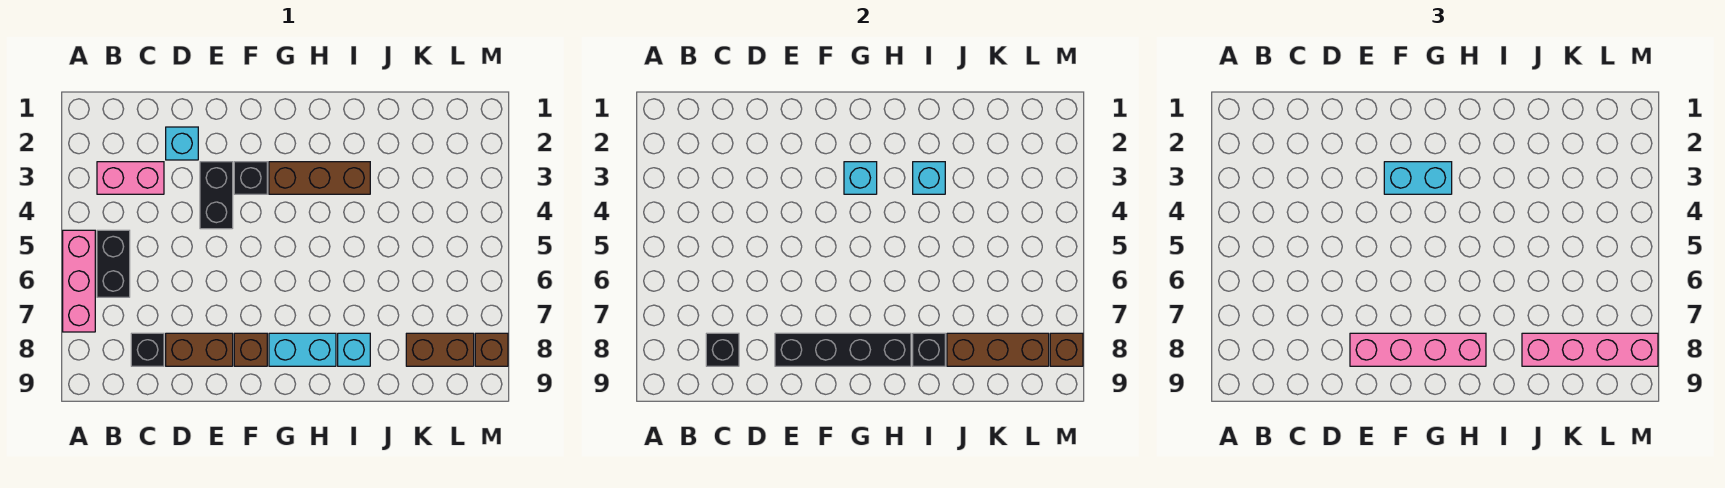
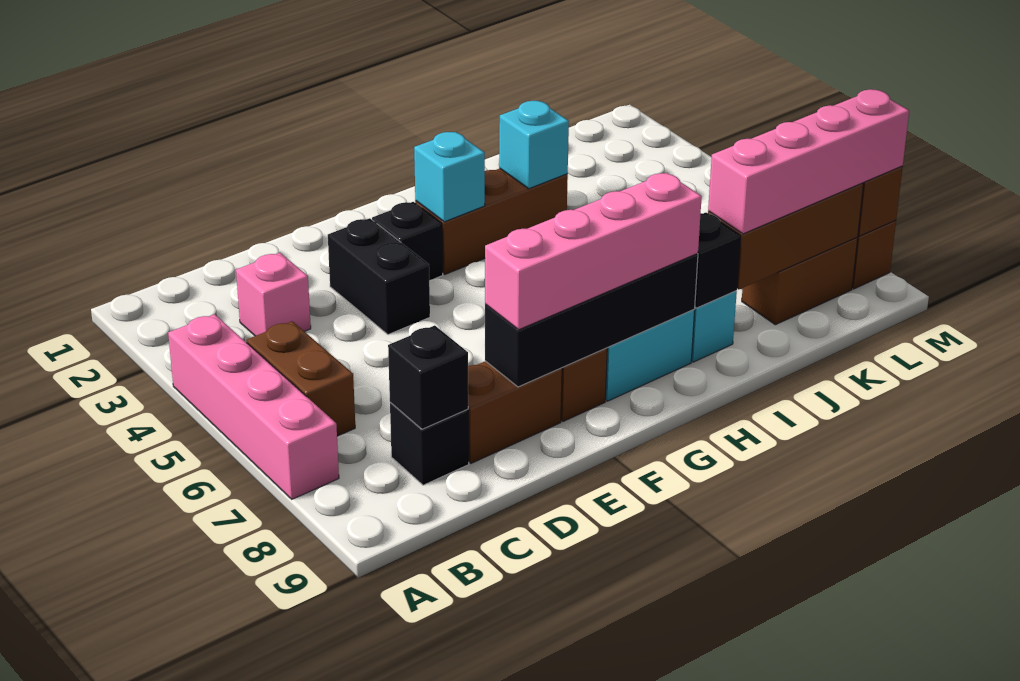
pink brick A5:A7 level 1 -> pink brick A4:A7 level 1
pink brick B3:C3 level 1 -> pink brick C3 level 1
black brick B5:B6 level 1 -> brown brick B5:B6 level 1
cyan brick D2 level 1 -> none
cyan brick F3:G3 level 3 -> none

